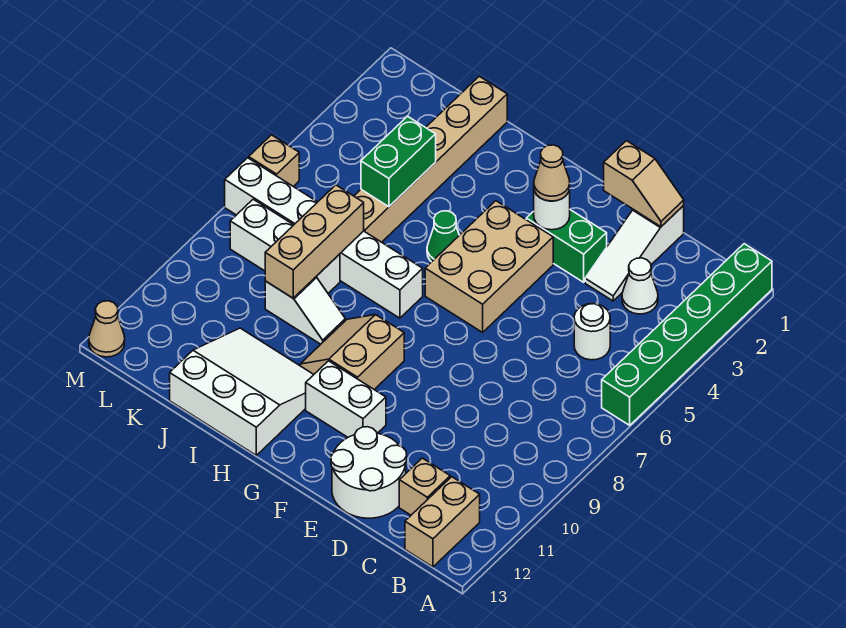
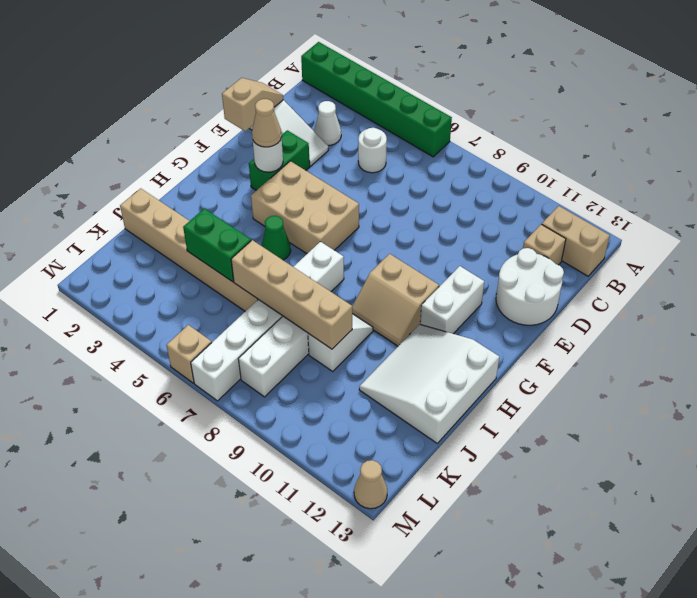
tan brick J7:J9 level 2 -> tan brick J6:J9 level 2

